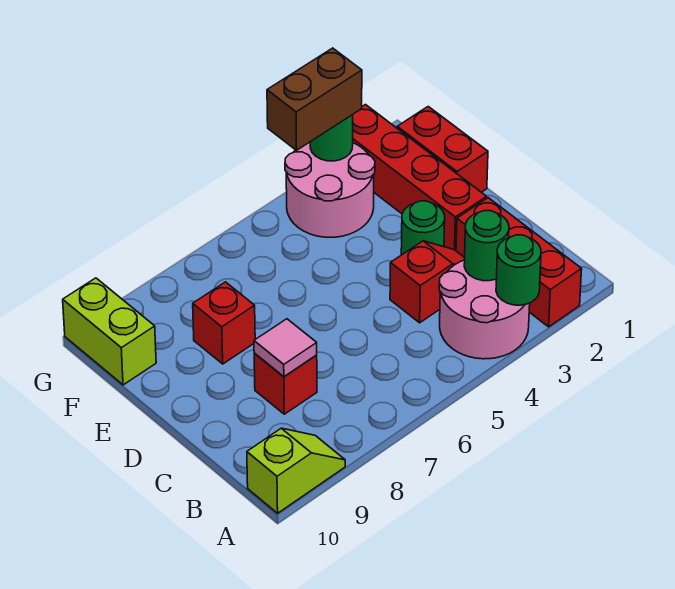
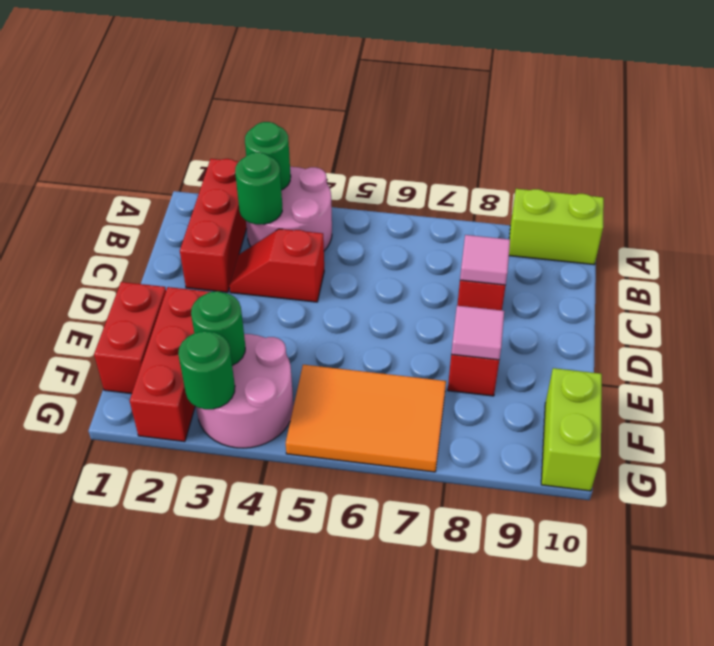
lime slope A9:A10 level 1 top 10 -> lime brick A9:A10 level 1
red brick D2:G2 level 1 -> red brick E2:G2 level 1
green round brick D3 level 1 -> green round brick F3 level 2
none -> pink tile E8 level 2
none -> orange tile F5:G7 level 1
brown brick G3:G4 level 3 -> none

